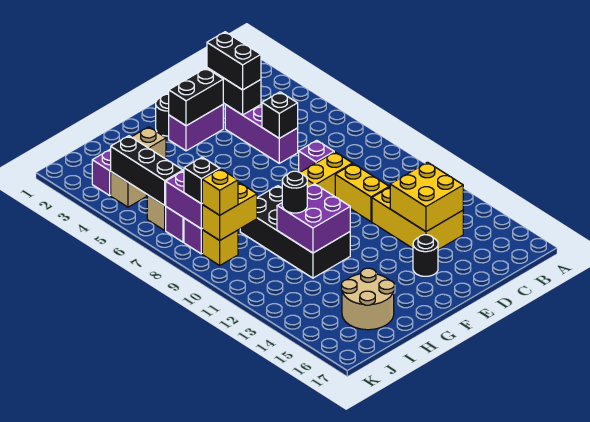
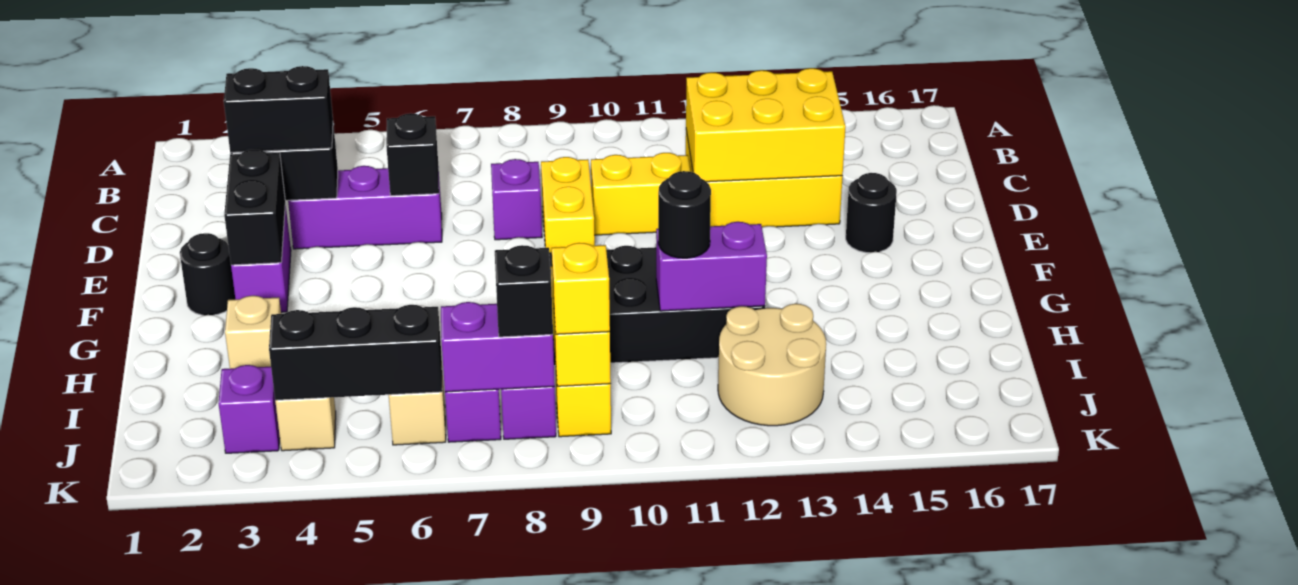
yellow brick C13:D14 level 2 -> yellow brick C12:D14 level 2
purple brick G11:H12 level 2 -> purple brick H11:H12 level 2
tan round brick H15:I16 level 1 -> tan round brick I12:J13 level 1

